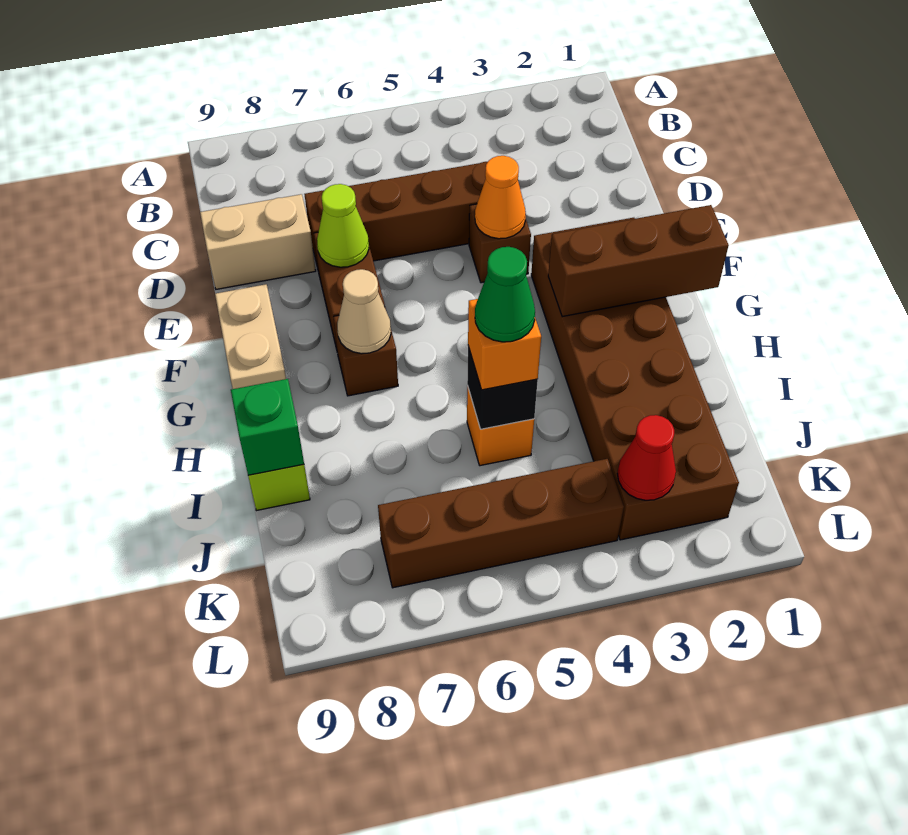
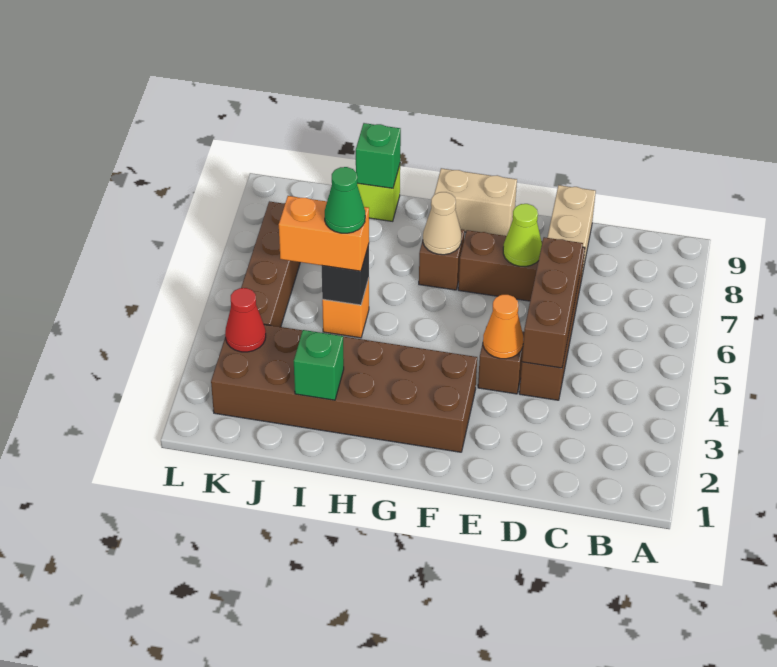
brown brick G1:G3 level 2 -> brown brick D4:D6 level 2
none -> green brick I2 level 2
orange brick I5 level 3 -> orange brick I5:J5 level 3

